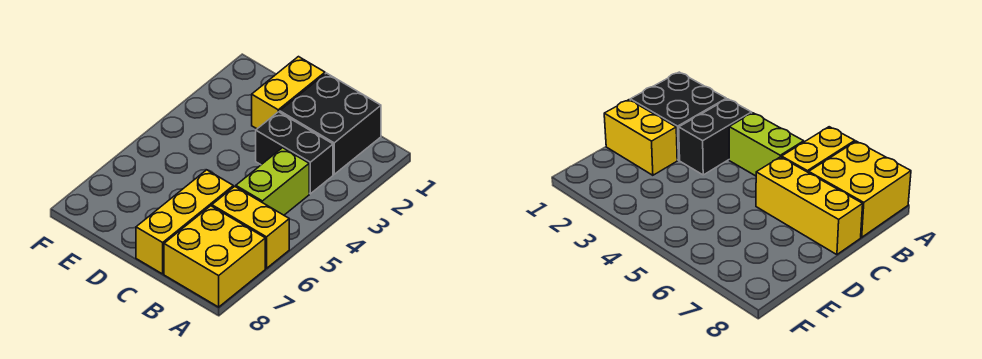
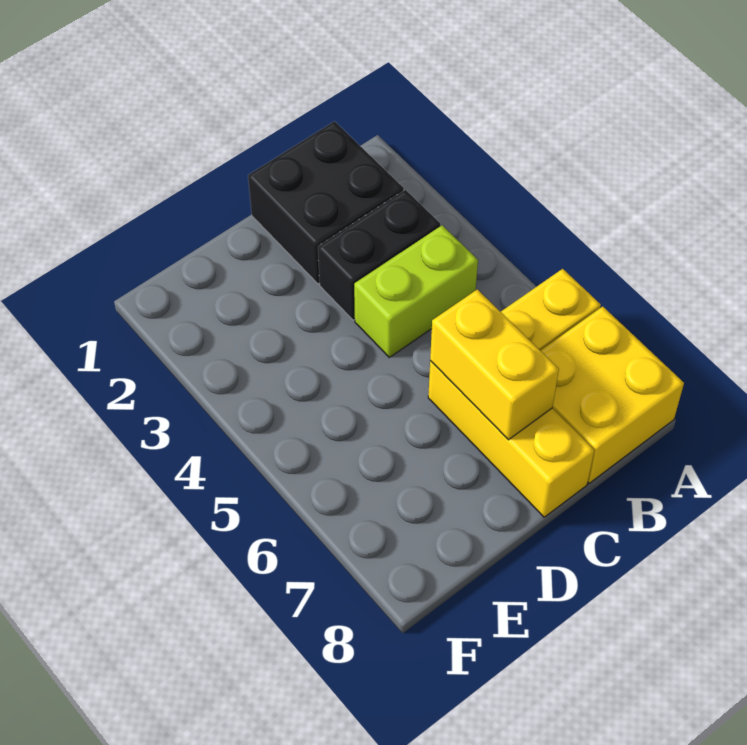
lime brick B4:B5 level 1 -> lime brick B4:C4 level 1
yellow brick D1:D2 level 1 -> yellow brick C6:C7 level 2

